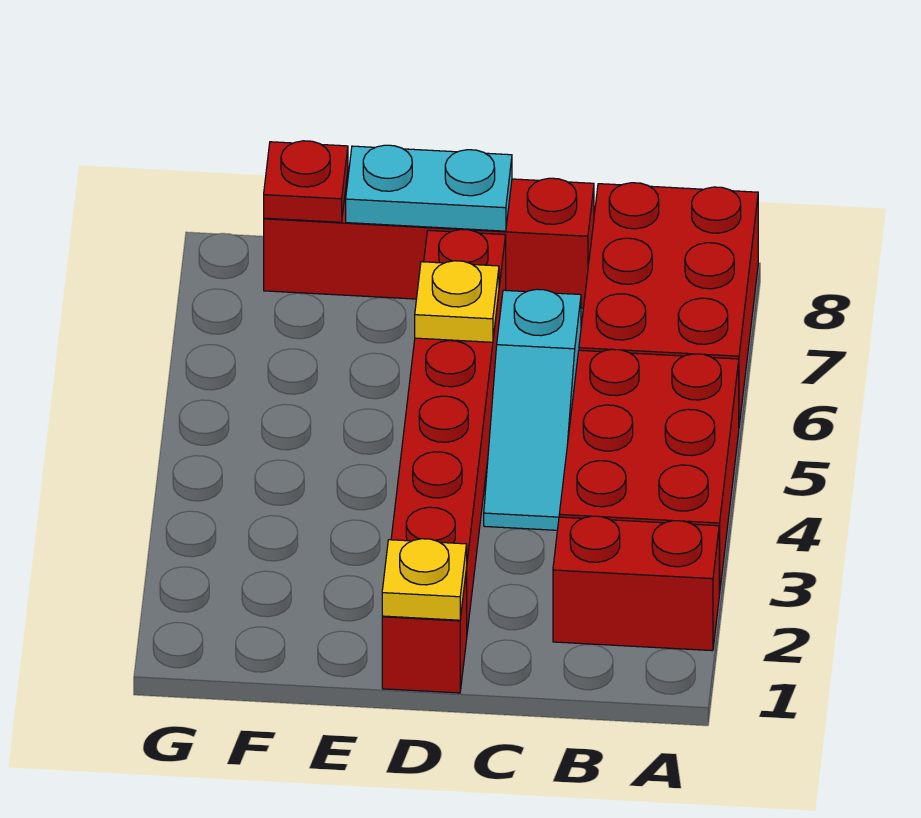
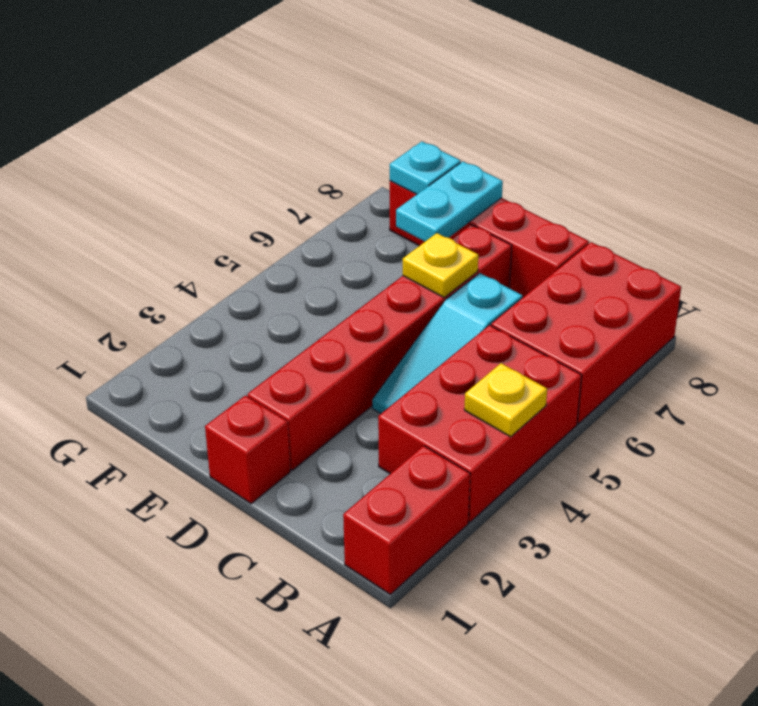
red brick A2:B2 level 1 -> red brick A1:A2 level 1
yellow plate D1 level 2 -> yellow plate A4 level 2
cyan plate D8:E8 level 2 -> cyan plate E7:E8 level 2
red plate F8 level 2 -> cyan plate F8 level 2

